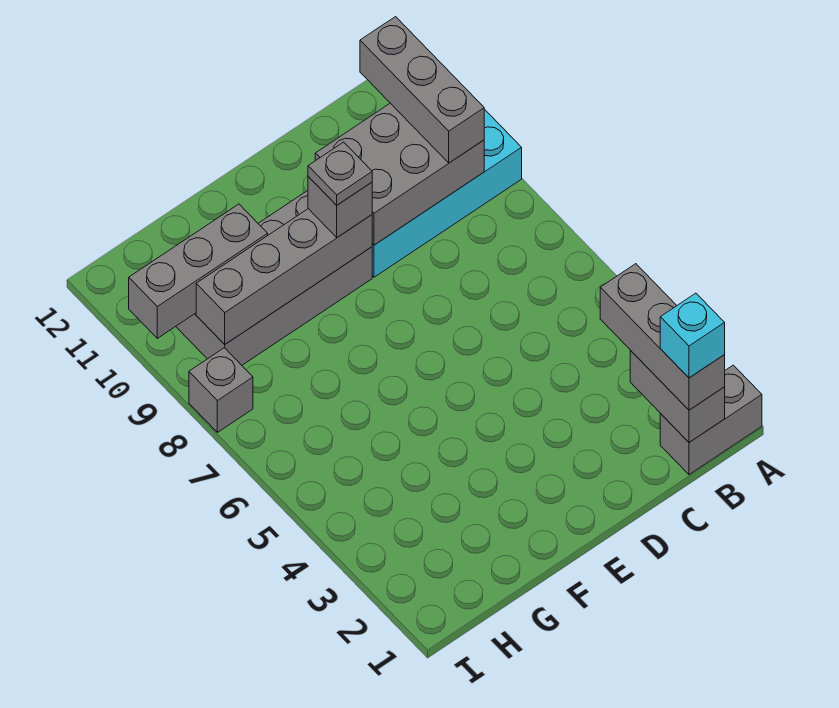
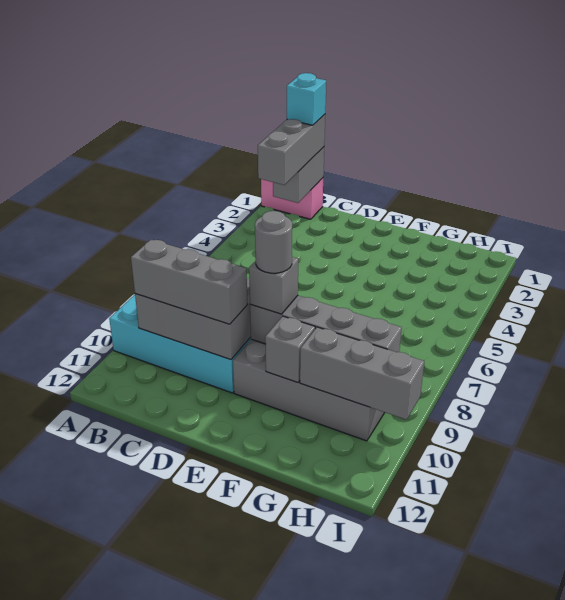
grey brick A1:B1 level 1 -> pink brick A1:B1 level 1
grey brick B9:B11 level 3 -> grey brick B10:D10 level 3
grey plate E9 level 4 -> grey round brick E9 level 4
grey brick I8 level 1 -> grey brick F10 level 2

